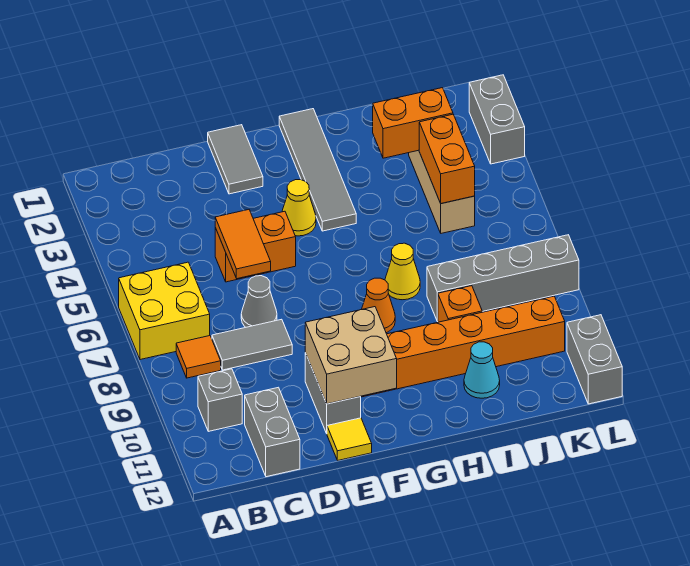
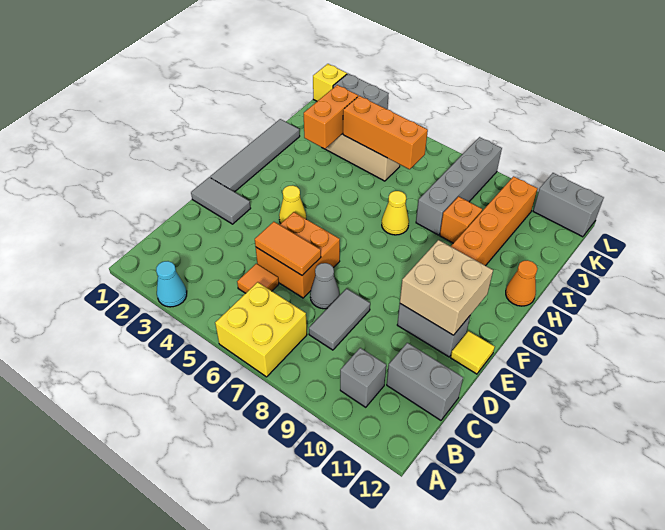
orange tile B8 level 1 -> orange tile C5 level 1
orange brick D5:E5 level 1 -> orange brick D5:E6 level 1
grey tile G1:G4 level 1 -> grey tile F1:I1 level 1
orange cone G8 level 1 -> orange cone H12 level 1
cyan cone I11 level 1 -> cyan cone A3 level 1
orange brick J4:J5 level 2 -> orange brick J4:J6 level 2
none -> yellow brick L1 level 1

